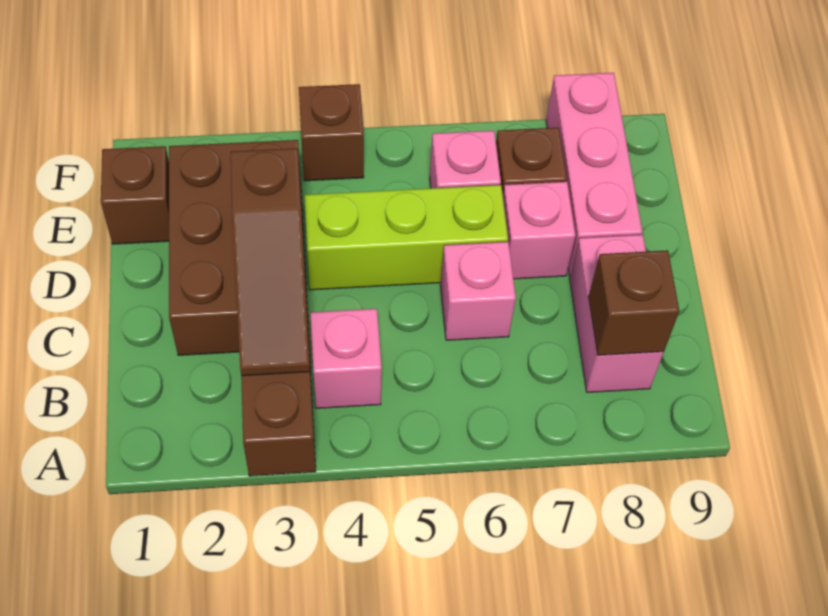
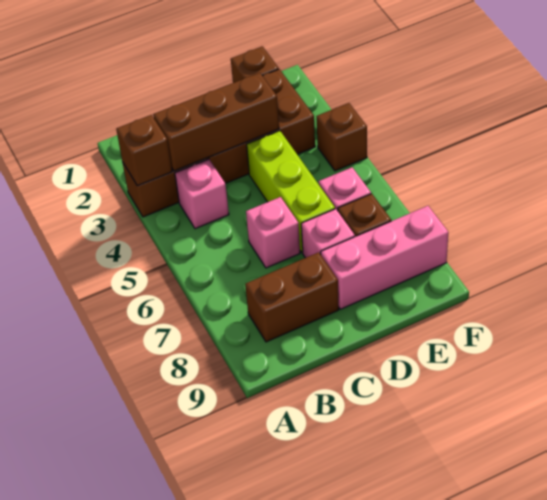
brown slope B3:D3 level 2 top D -> brown brick B3:D3 level 2
pink brick B8:C8 level 1 -> brown brick B8:C8 level 1
brown brick B8 level 2 -> brown brick A3 level 2

